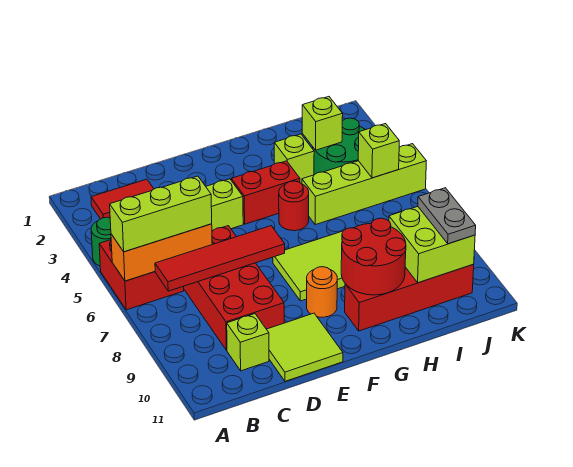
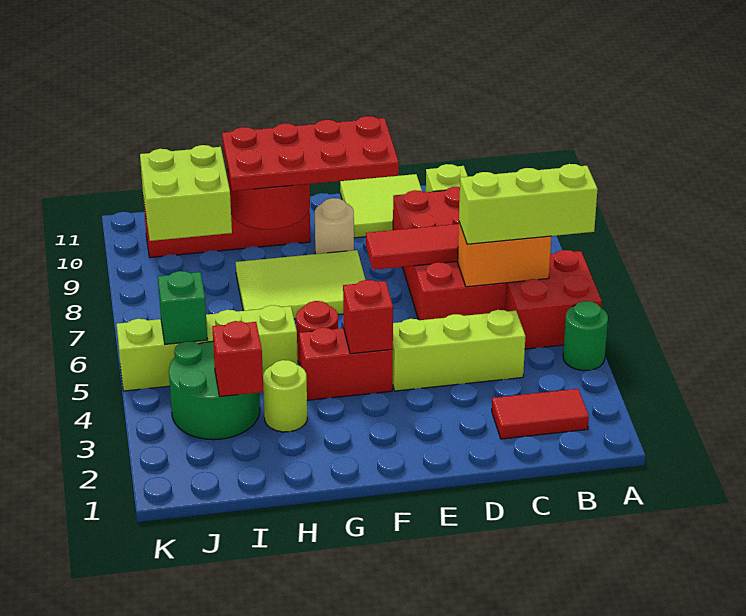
orange brick A6:C6 level 2 -> orange brick B6:C6 level 2
none -> red plate E9:H10 level 3
none -> red brick F4 level 2
orange round brick F9 level 1 -> tan round brick F9 level 1
lime brick H3 level 1 -> lime round brick H3 level 1
lime brick I3 level 2 -> red brick I3 level 2
lime brick J5 level 2 -> green brick J5 level 2
grey plate J9:J10 level 3 -> none

